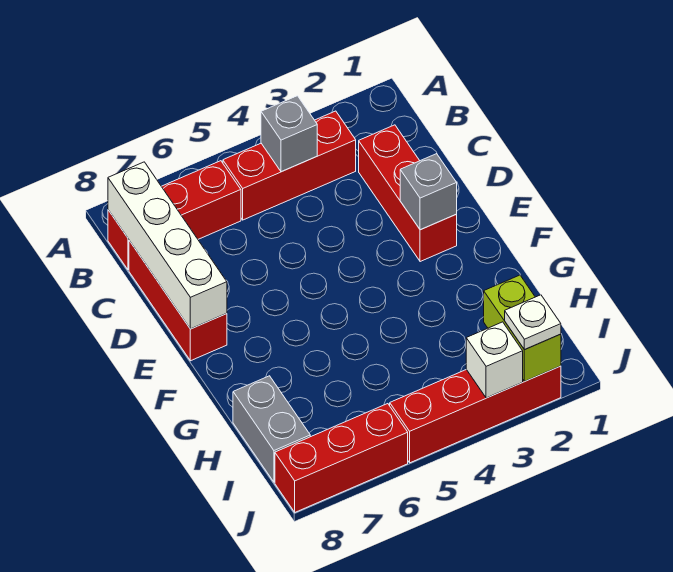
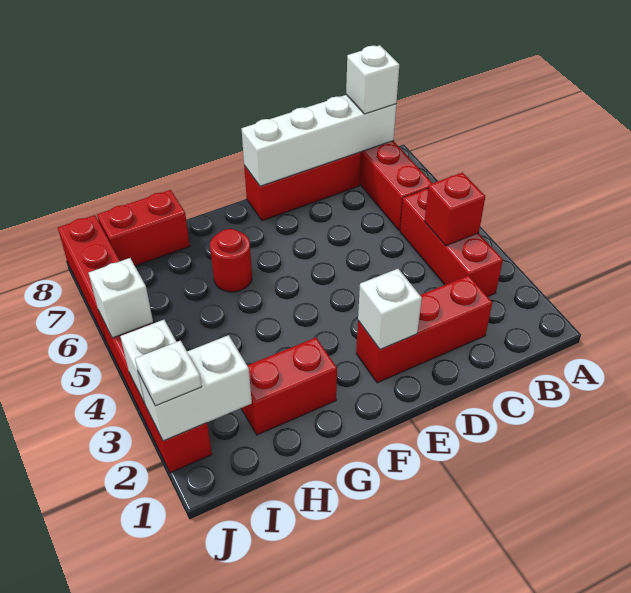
grey brick B4 level 2 -> red brick B4 level 2
none -> white brick B8 level 3
grey brick E2 level 2 -> white brick E2 level 2
none -> red brick G2:H2 level 1
none -> red round brick G6 level 1
grey brick H8:I8 level 1 -> red brick H8:I8 level 1
lime brick I2:J2 level 2 -> white brick I2:J2 level 2
none -> white brick J5 level 2

